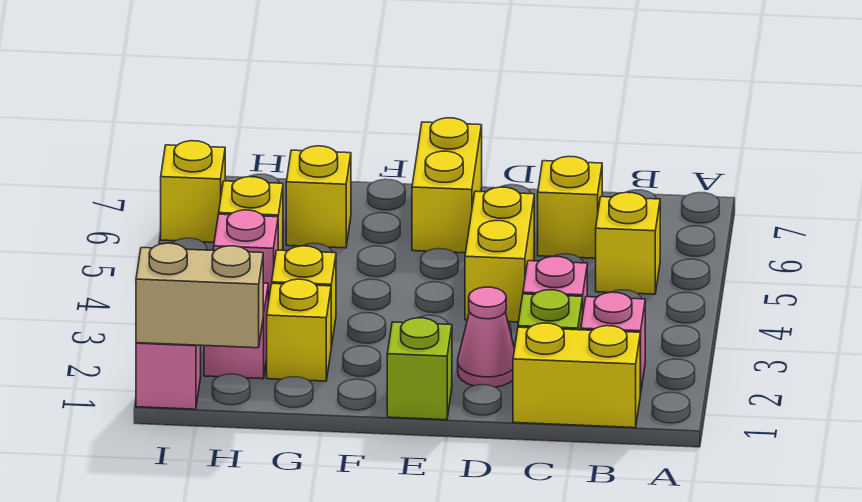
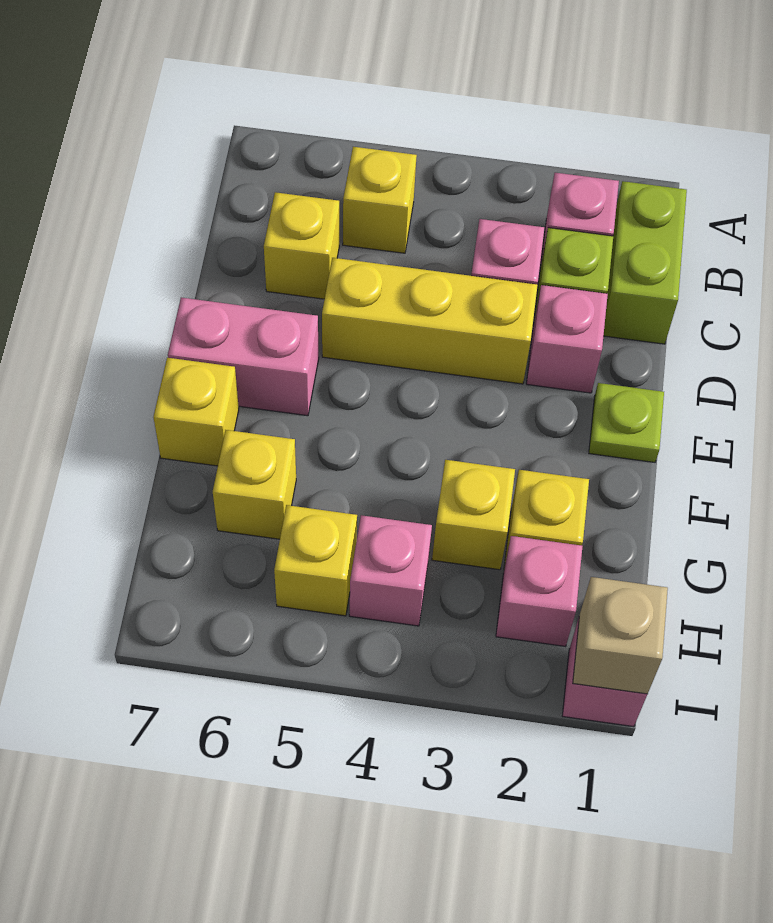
yellow brick B1:C1 level 1 -> lime brick B1:C1 level 1
pink cone D2 level 1 -> pink brick D2 level 1
yellow brick D4:D5 level 1 -> yellow brick D3:D5 level 1
lime brick E1 level 1 -> lime plate E1 level 1
yellow brick E6:E7 level 1 -> pink brick E6:E7 level 1
tan brick H1:I1 level 2 -> tan brick I1 level 2
yellow brick I6 level 1 -> yellow brick F7 level 1

